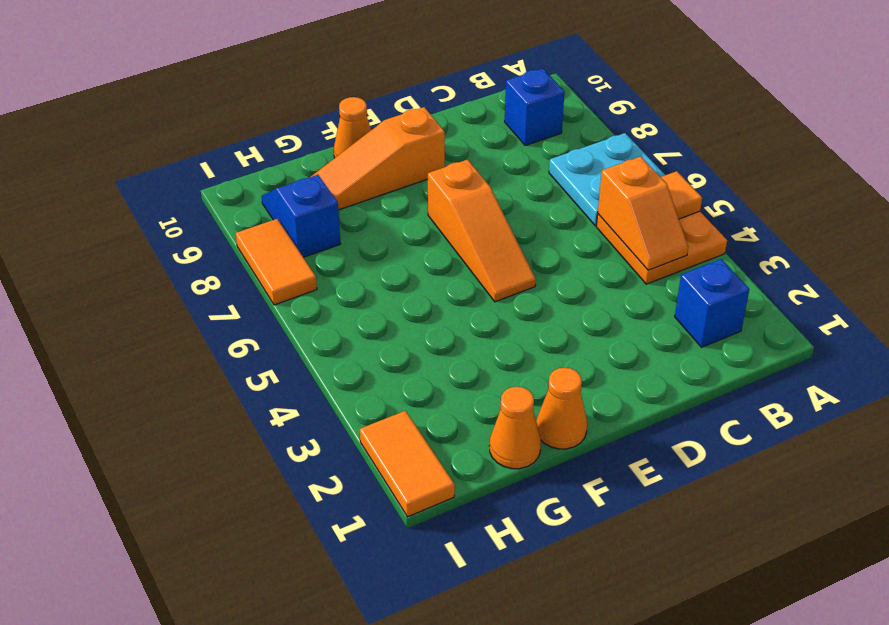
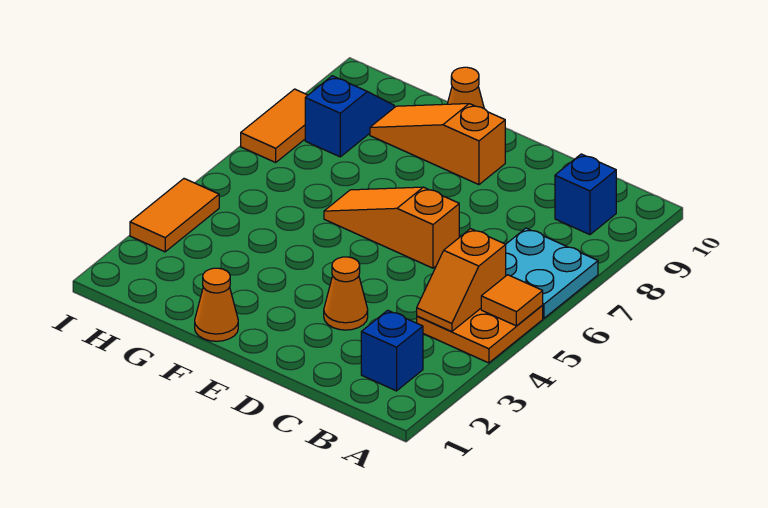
orange slope E5:E7 level 1 top 7 -> orange slope D6:F6 level 1 top D
orange cone G1 level 1 -> orange cone D3 level 1
orange tile I1:I2 level 1 -> orange tile I3:I4 level 1

